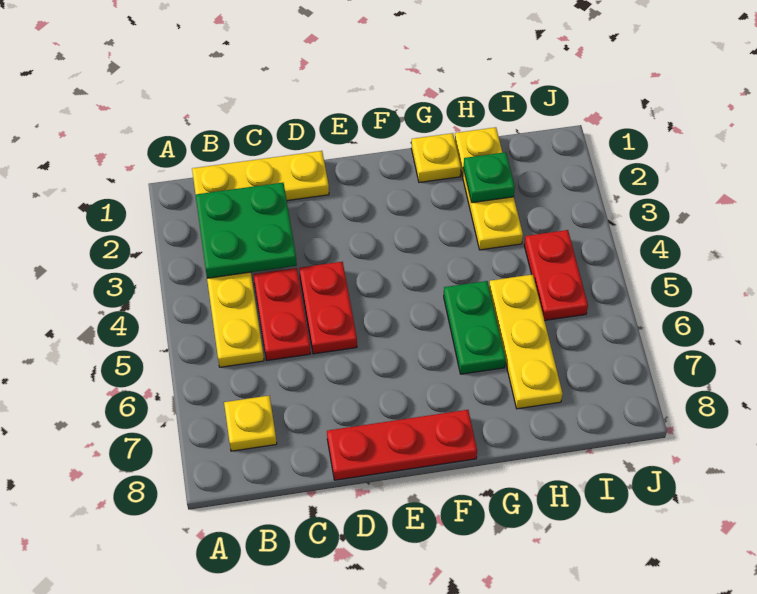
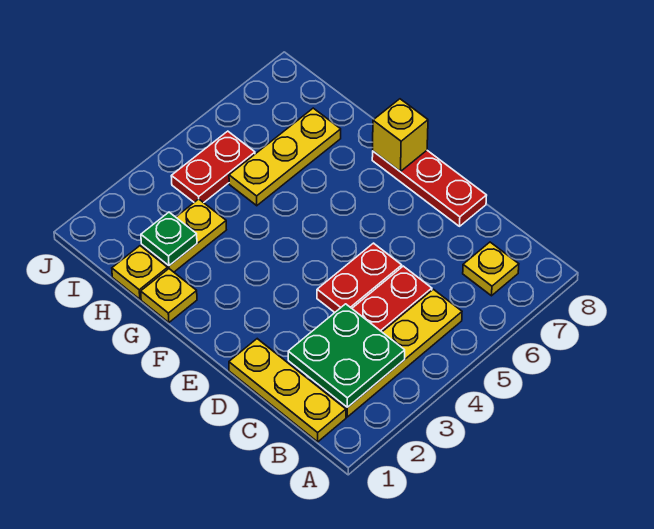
none -> yellow brick F8 level 2
green plate G5:G6 level 1 -> none

